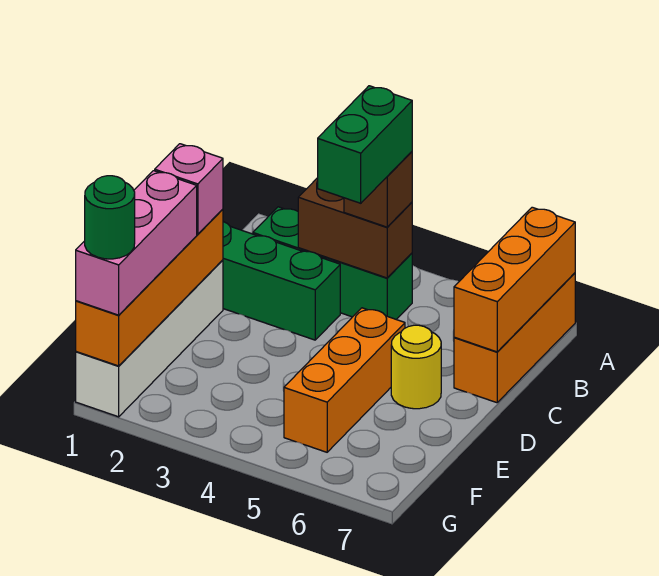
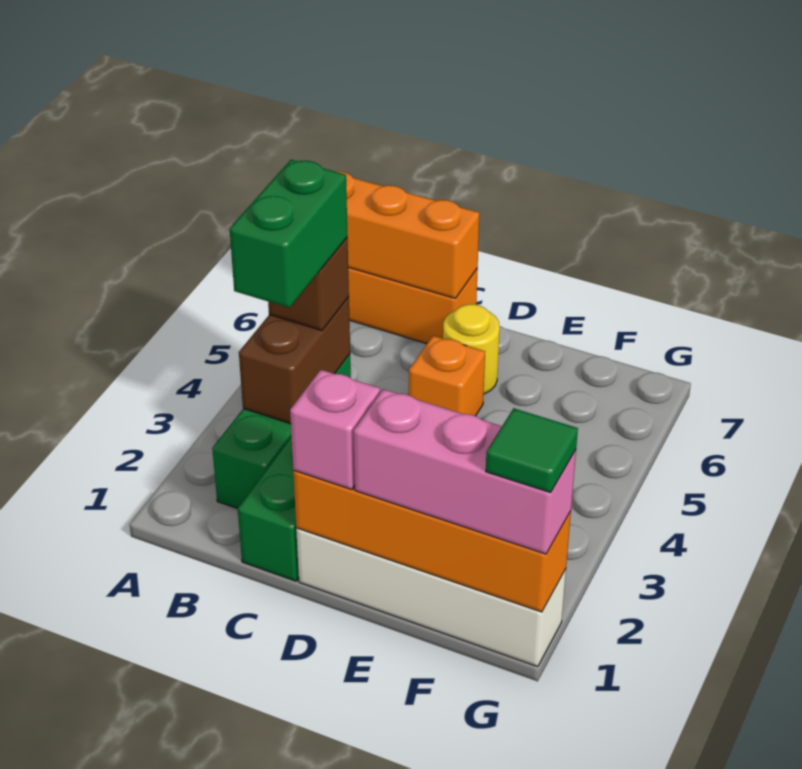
green brick B4:C4 level 4 -> green brick B3:B4 level 4
orange brick D5:F5 level 1 -> orange brick D5 level 1
green round brick G1 level 4 -> green tile G1 level 4

